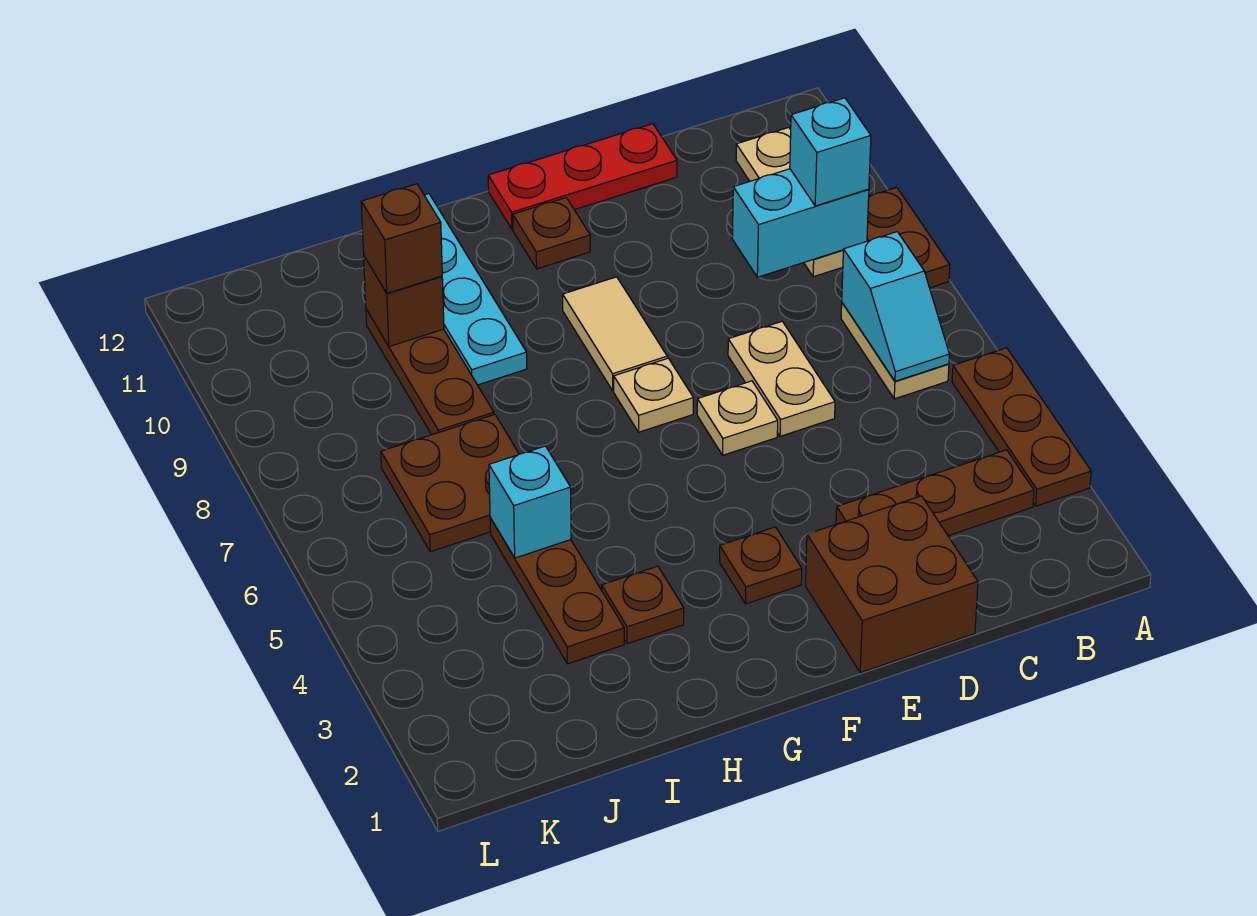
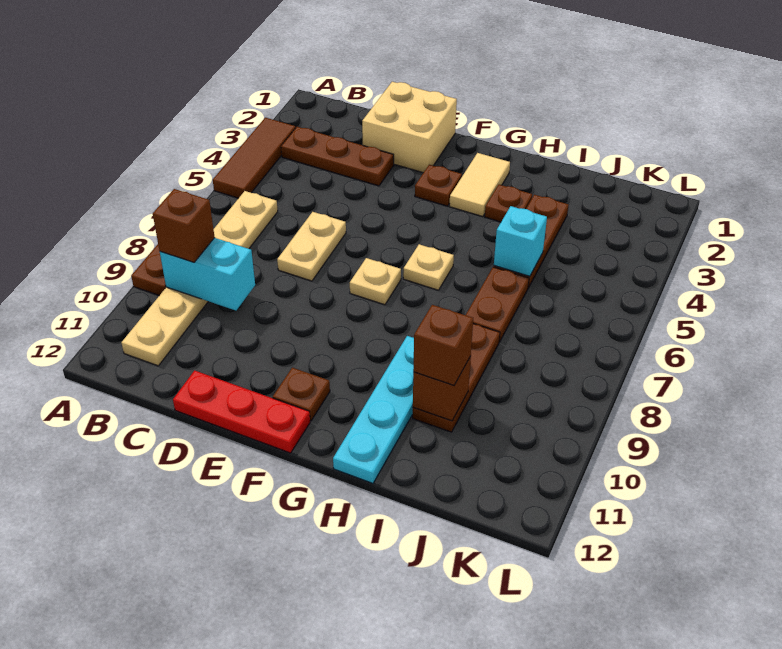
brown plate A3:A5 level 1 -> brown tile A3:A5 level 1
cyan slope B6:B7 level 2 top 7 -> none
cyan brick B9 level 3 -> brown brick B9 level 3
brown brick D1:E2 level 1 -> tan brick D1:E2 level 1
tan plate E6 level 1 -> tan plate G6 level 1
tan tile F8:F9 level 1 -> tan tile G2:G3 level 1
brown plate I6:J7 level 1 -> brown plate I6:I7 level 1

